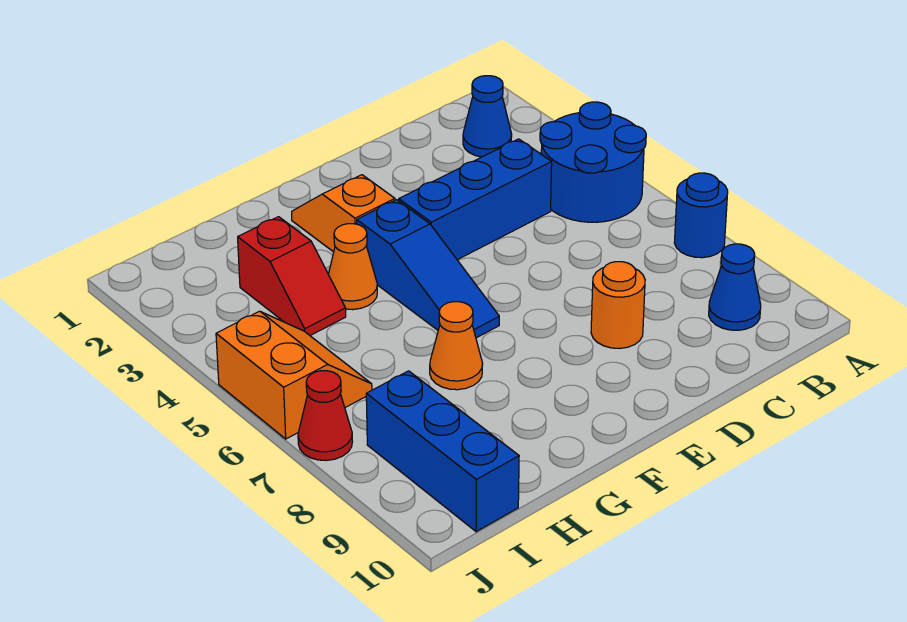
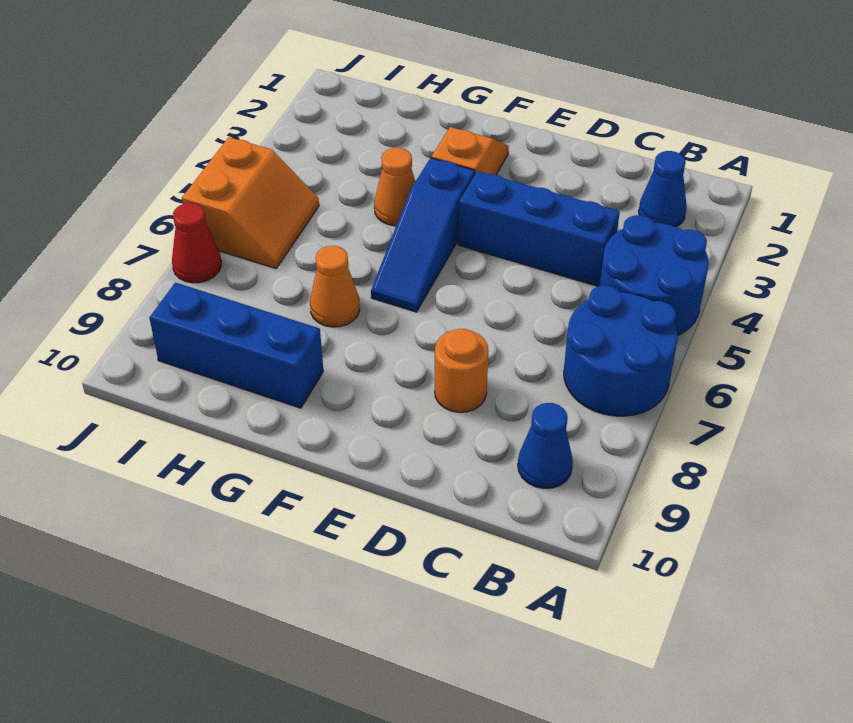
blue round brick A7 level 1 -> blue round brick A6:B7 level 1
red slope H3:H4 level 1 top 3 -> none
blue brick I8:I10 level 1 -> blue brick G9:I9 level 1

